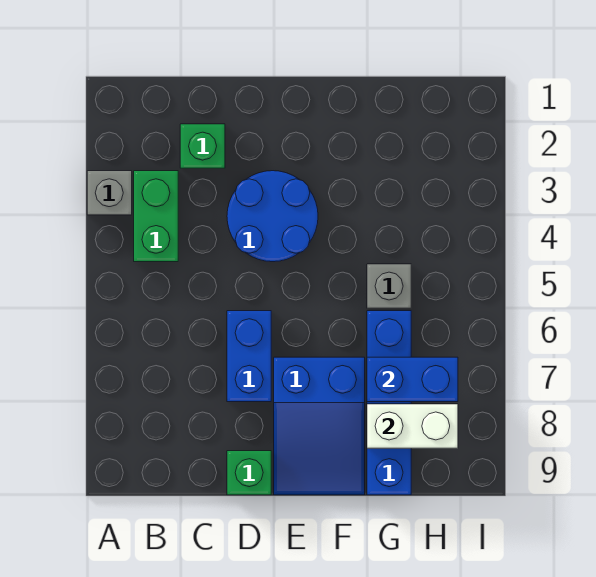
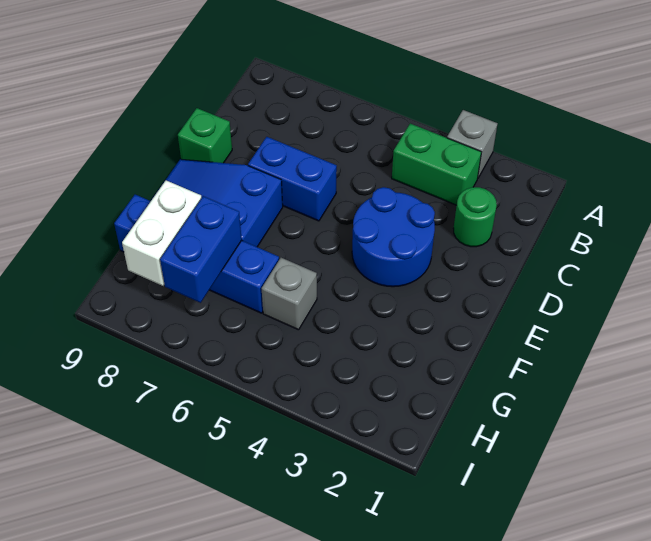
green brick C2 level 1 -> green round brick C2 level 1

